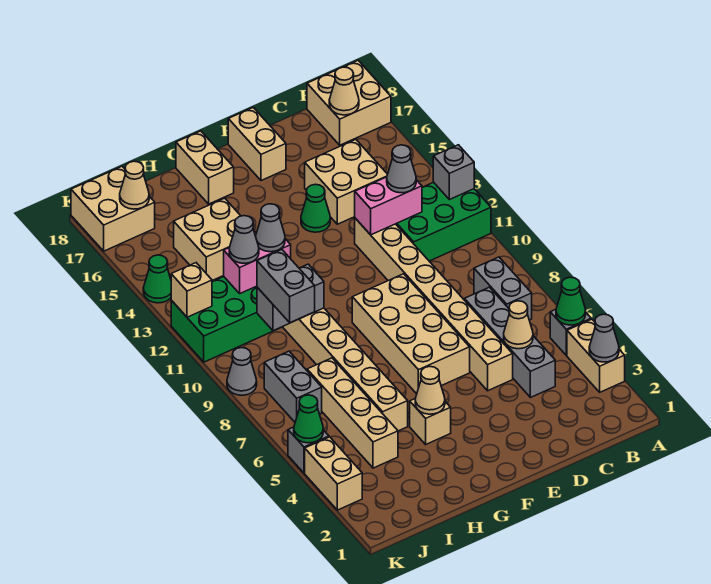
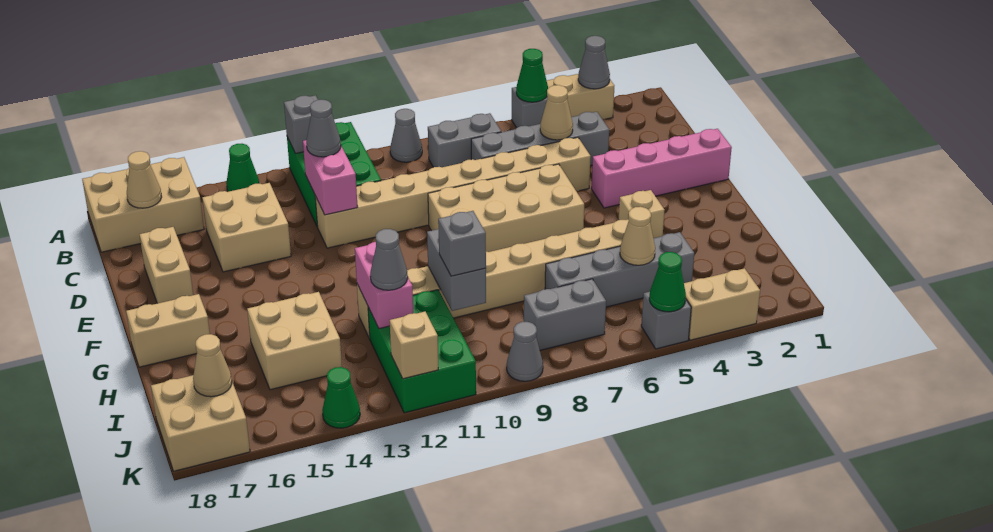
tan brick A17:B18 level 1 -> tan brick A16:B18 level 1
none -> pink brick E1:E4 level 1
green cone E14 level 1 -> green cone A14 level 1
tan brick E17:E18 level 1 -> tan brick D17:E17 level 1
tan cone G4 level 2 -> tan cone I5 level 2
grey cone H12 level 3 -> grey cone A9 level 1
tan brick I4:I7 level 1 -> grey brick I4:I7 level 1
grey brick I9:I10 level 3 -> grey brick I10 level 3

